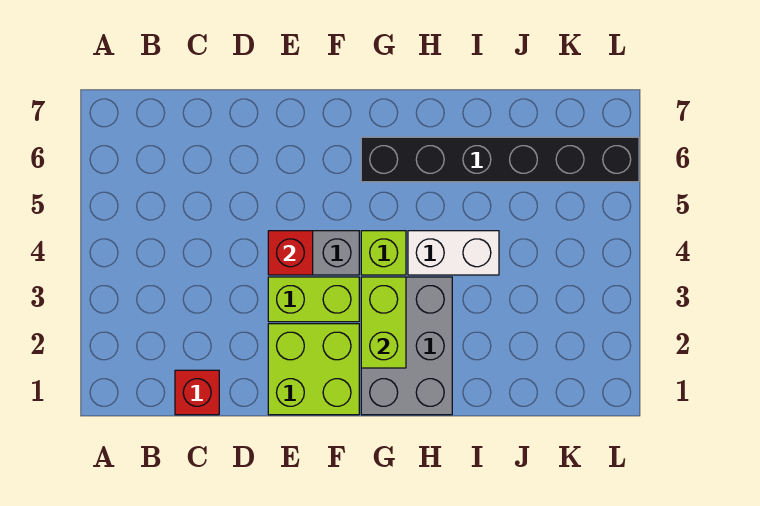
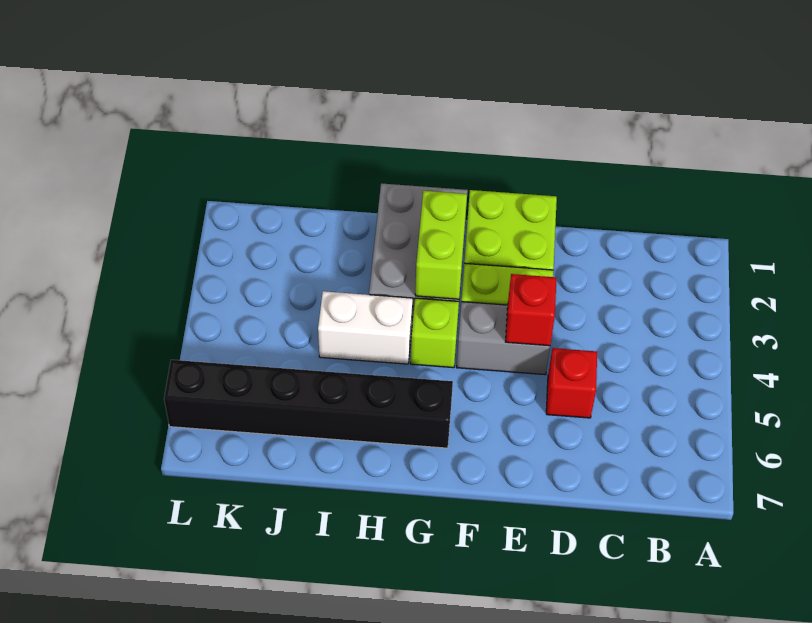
red brick C1 level 1 -> red brick D5 level 1

